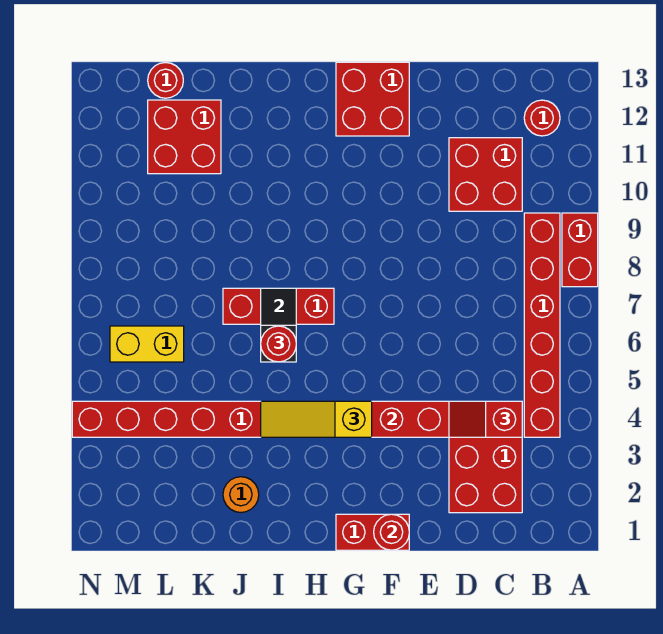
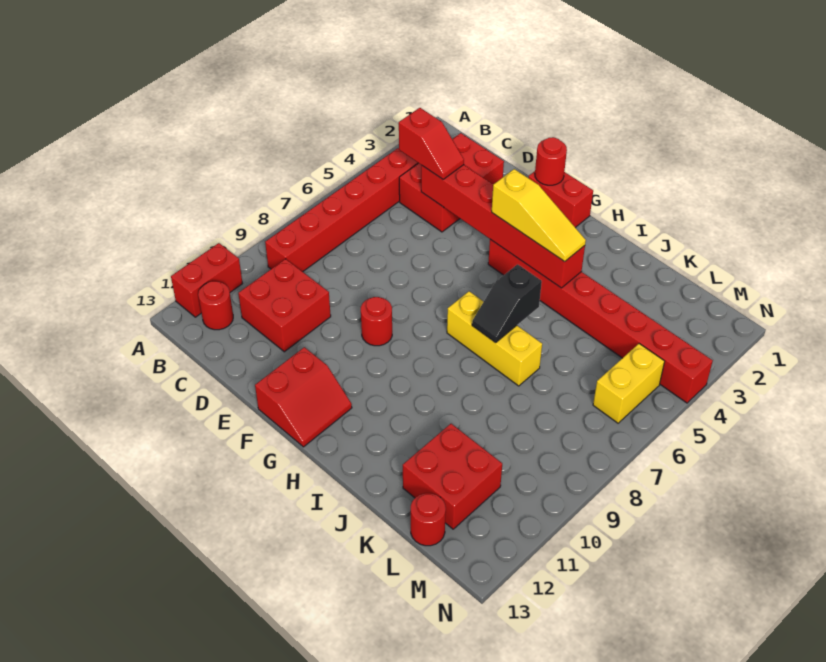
red brick A8:A9 level 1 -> red brick A11:A12 level 1
red brick F12:G13 level 1 -> red slope F12:G13 level 1 top F
red brick H7:J7 level 1 -> yellow brick H7:J7 level 1
red round brick I6 level 3 -> red round brick F9 level 1
orange round brick J2 level 1 -> none
yellow brick L6:M6 level 1 -> yellow brick M5:M6 level 1

